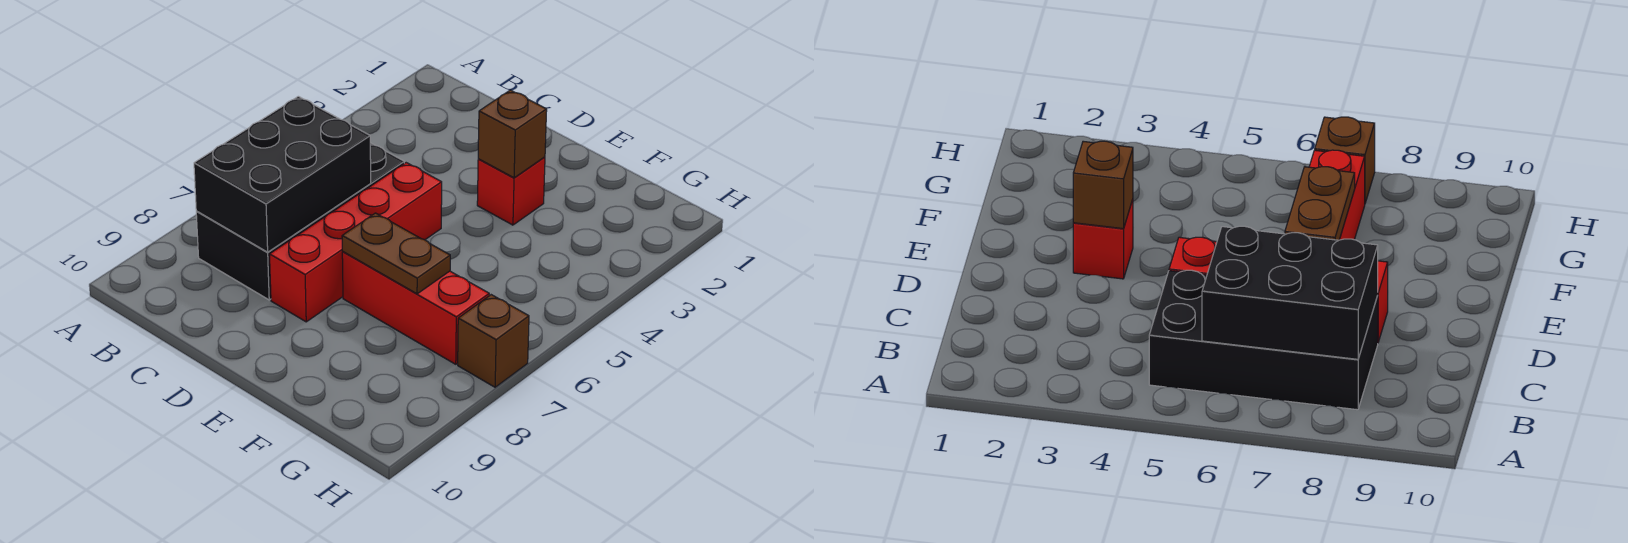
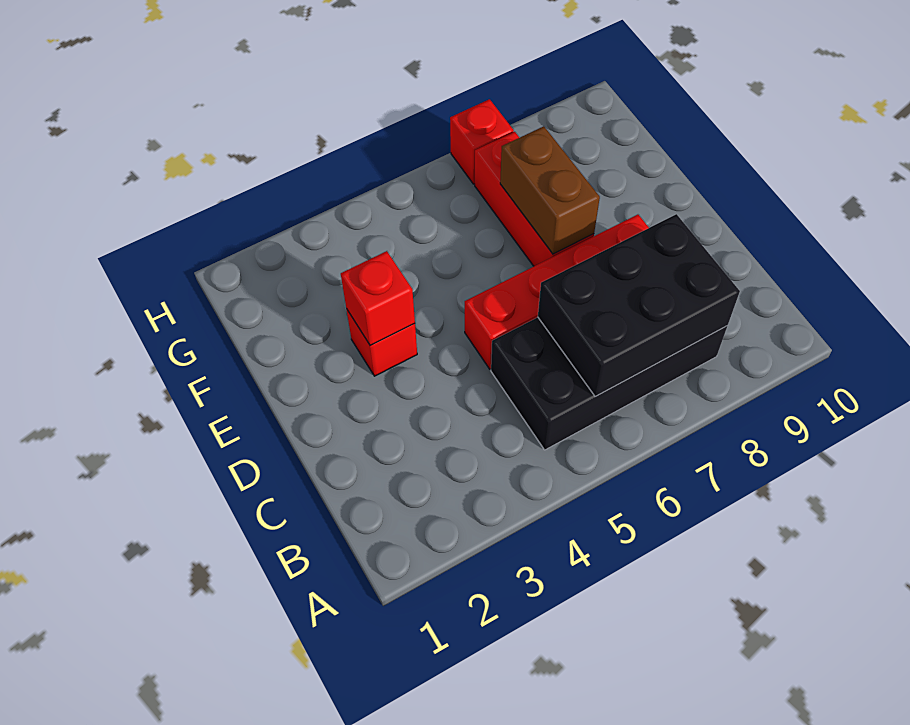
brown brick E3 level 2 -> red brick E3 level 2
brown plate E7:F7 level 2 -> brown brick E7:F7 level 2
brown brick H7 level 1 -> red brick H7 level 1

